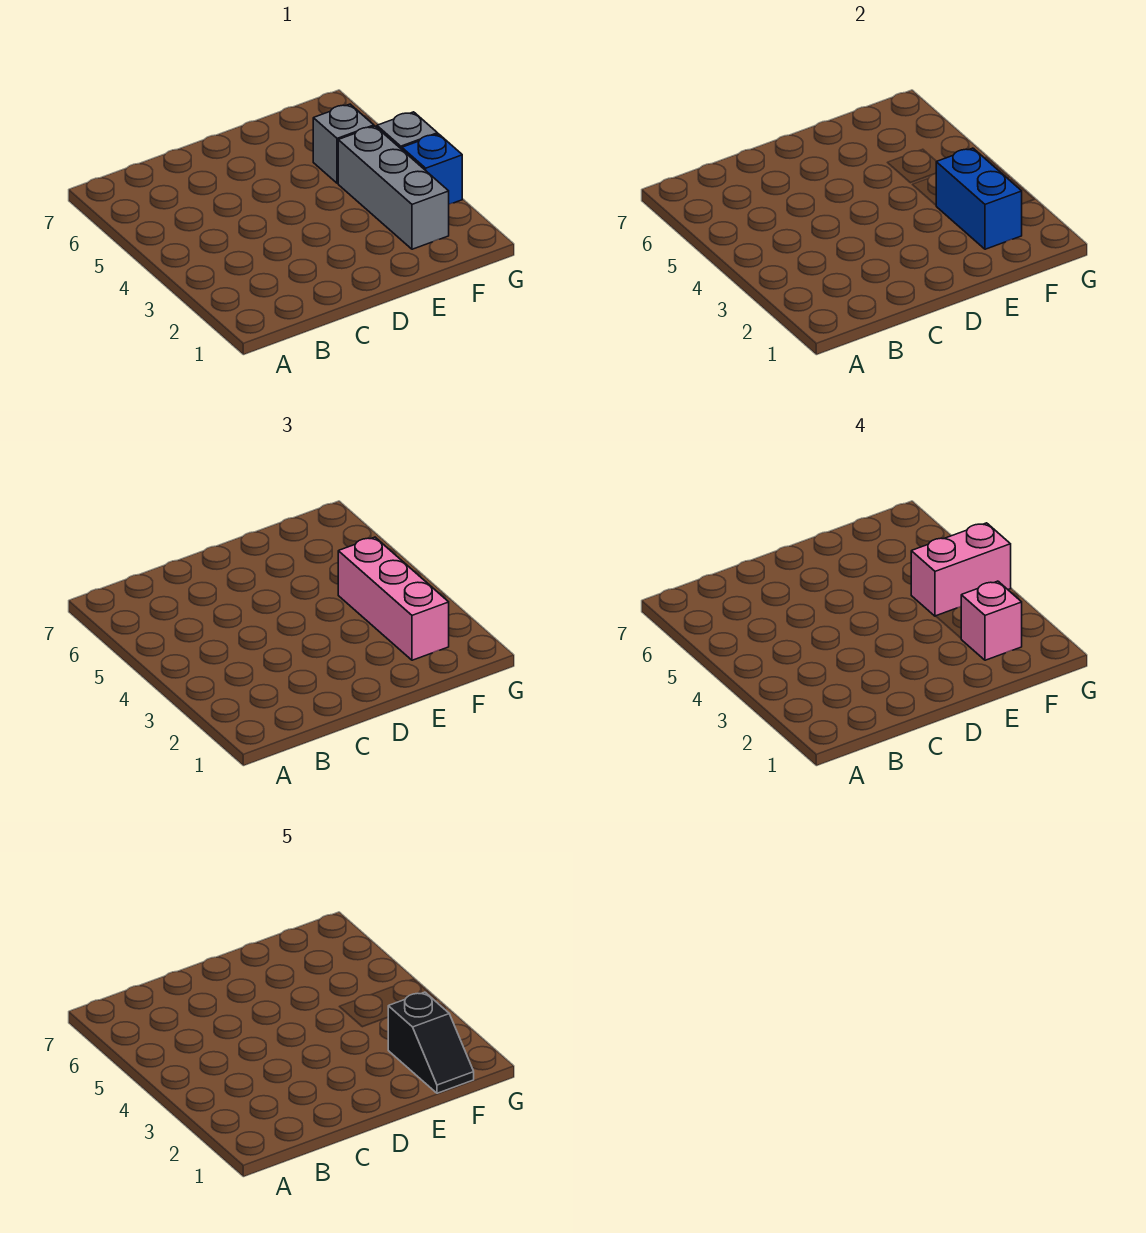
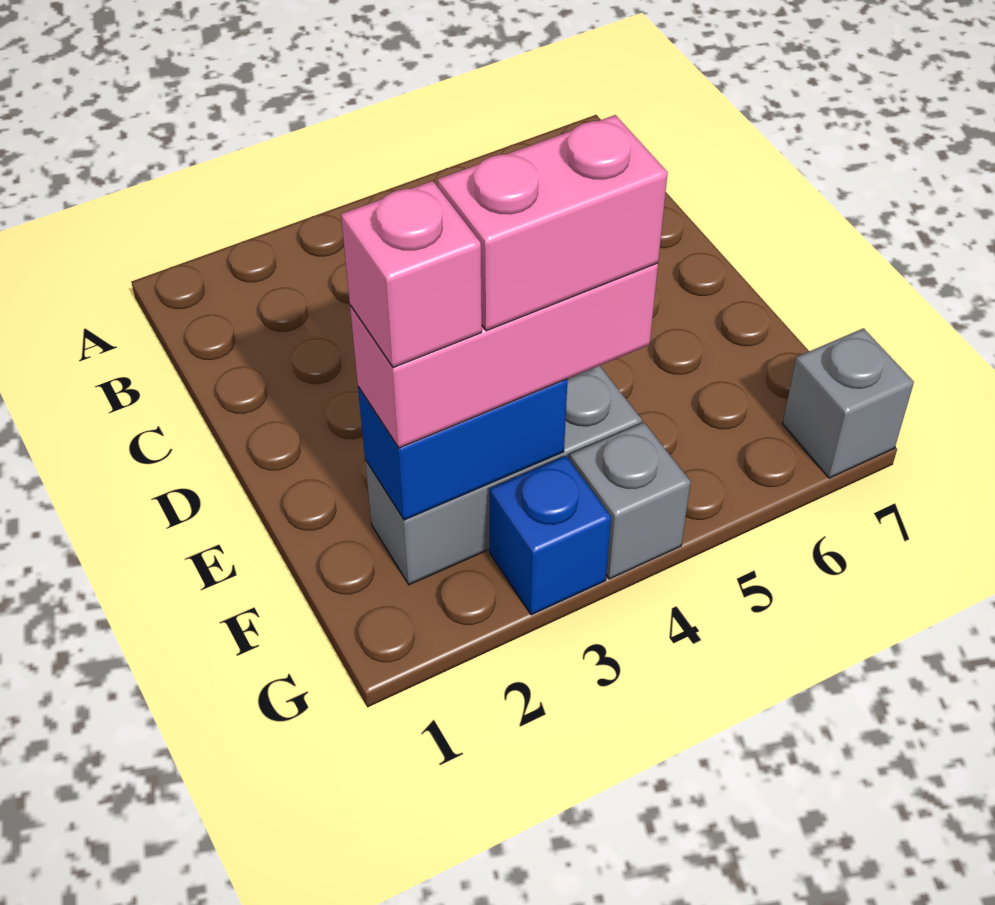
black slope F1:F2 level 5 top 2 -> none
pink brick F4:G4 level 4 -> pink brick F3:F4 level 4
grey brick F5 level 1 -> grey brick G7 level 1

